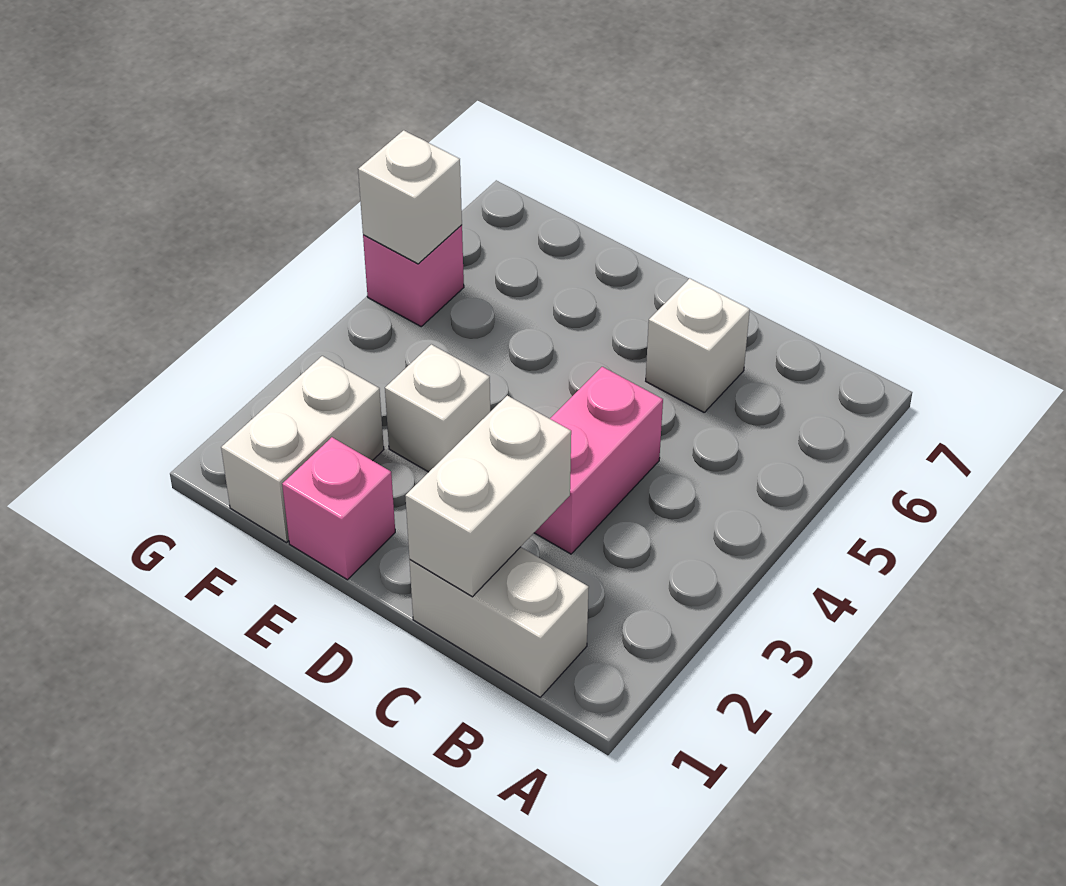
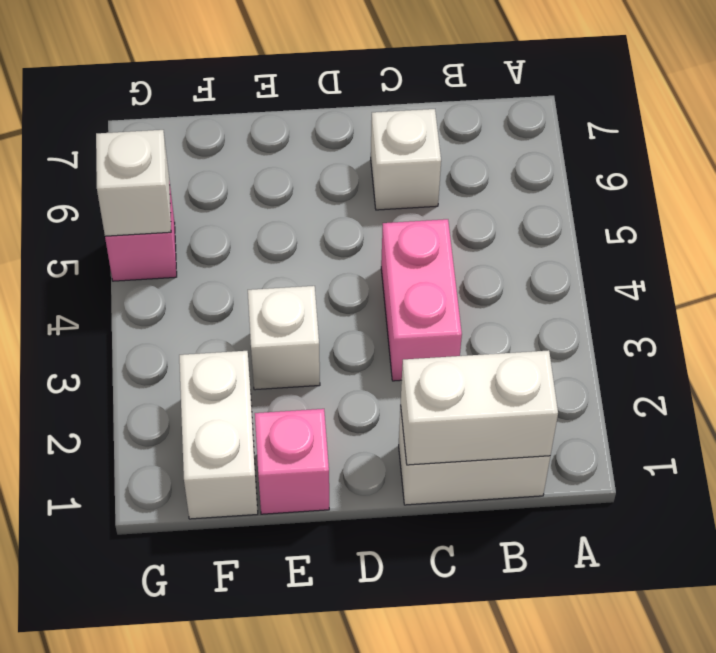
white brick C1:C2 level 2 -> white brick B1:C1 level 2

